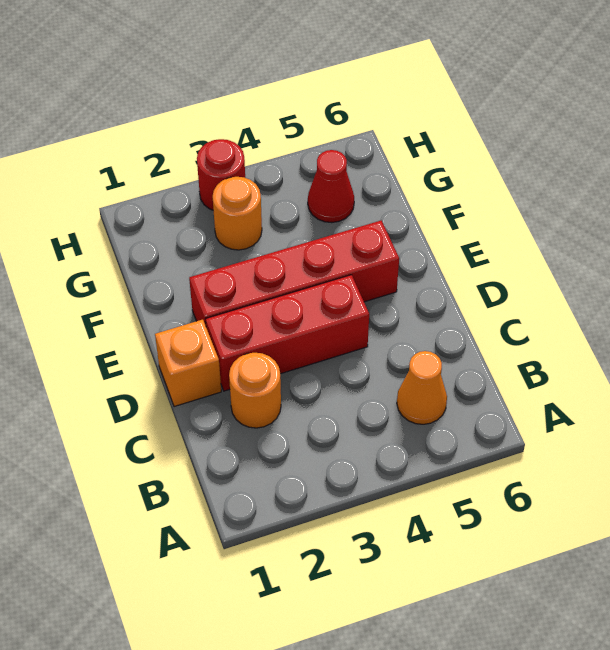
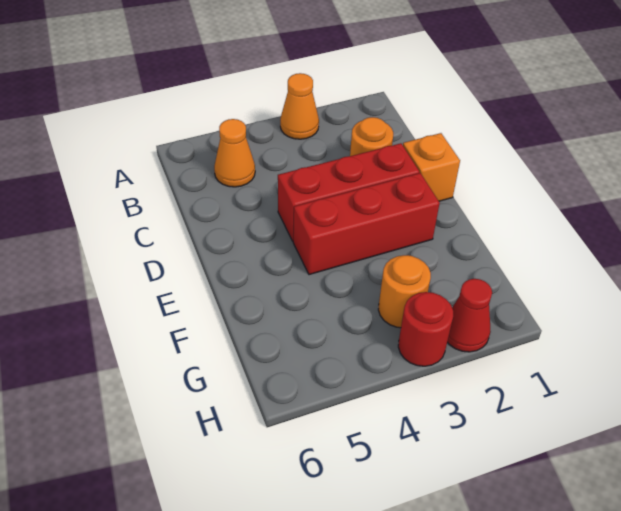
none -> orange cone A3 level 1
red brick E2:E5 level 1 -> red brick E2:E4 level 1
red cone G5 level 1 -> red cone H2 level 1

